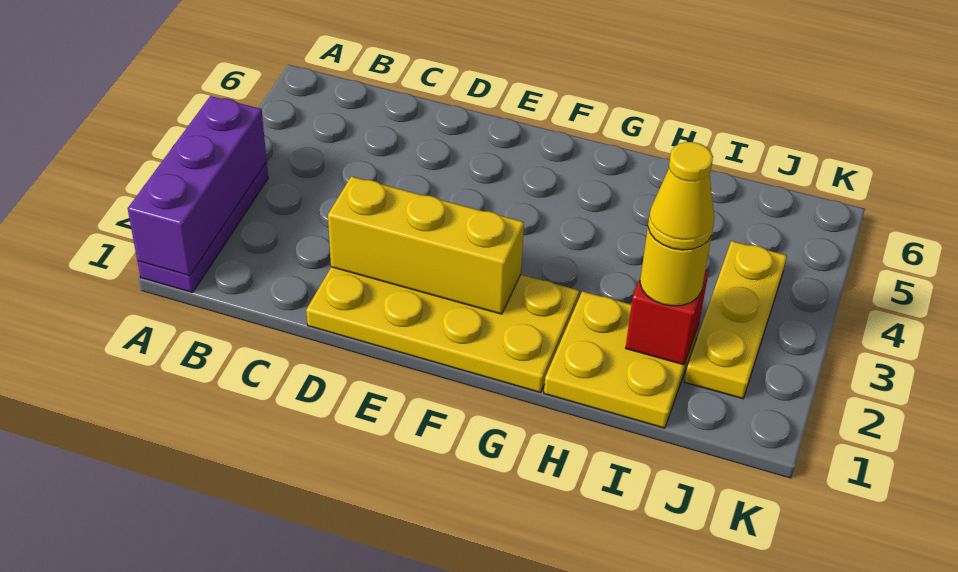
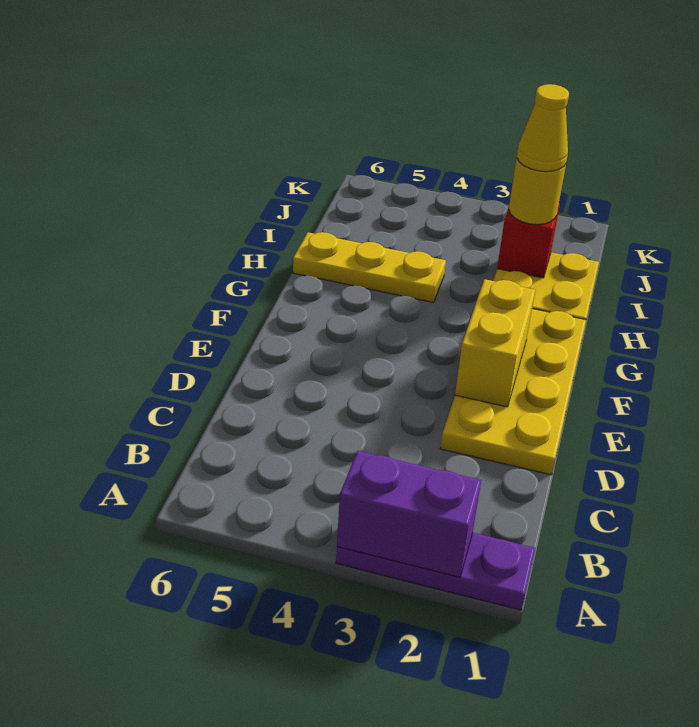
purple brick A1:A3 level 2 -> purple brick A2:A3 level 2
yellow brick D2:F2 level 2 -> yellow brick E2:F2 level 2
yellow plate J2:J4 level 1 -> yellow plate H4:H6 level 1

